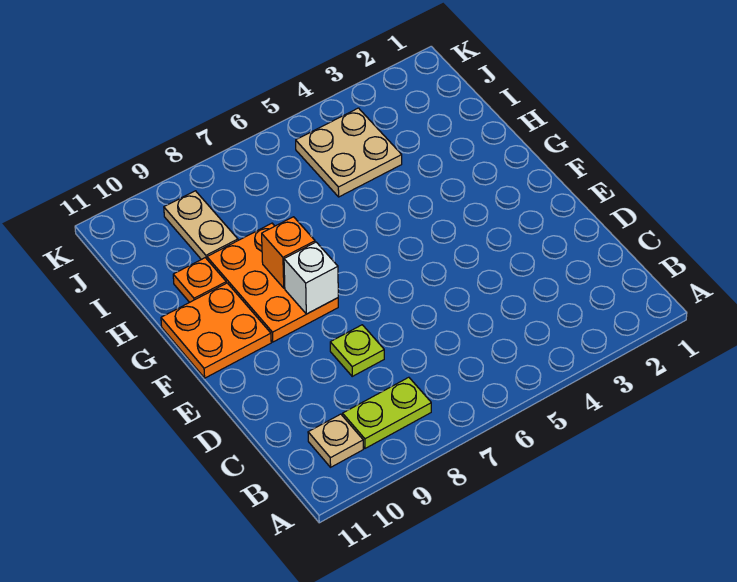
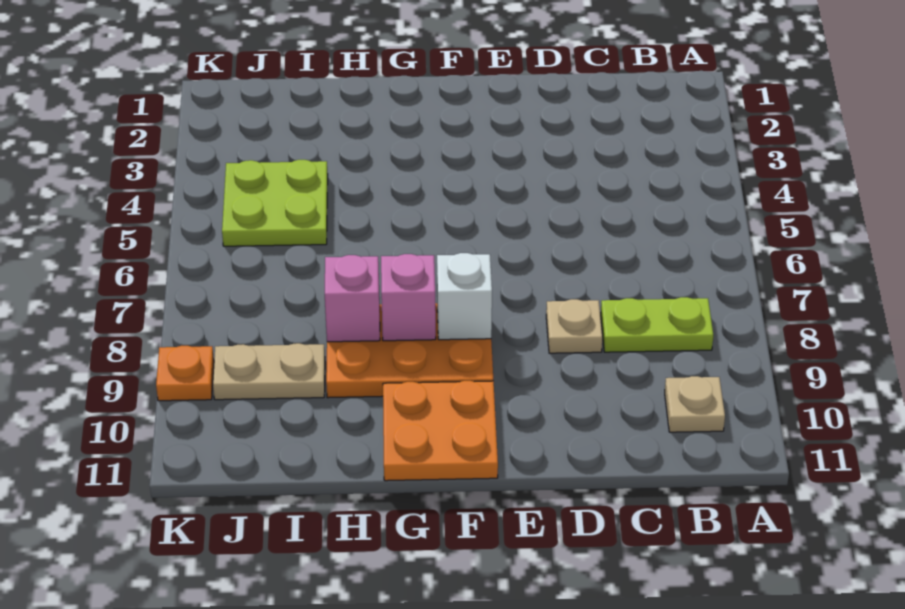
lime plate B8:B9 level 1 -> lime plate B8:C8 level 1
lime plate D8 level 1 -> tan plate D8 level 1
orange brick G8 level 2 -> pink brick G8 level 2
none -> pink brick H8 level 2
orange plate H10 level 1 -> orange plate K9 level 1
tan plate I4:J5 level 1 -> lime plate I4:J5 level 1

